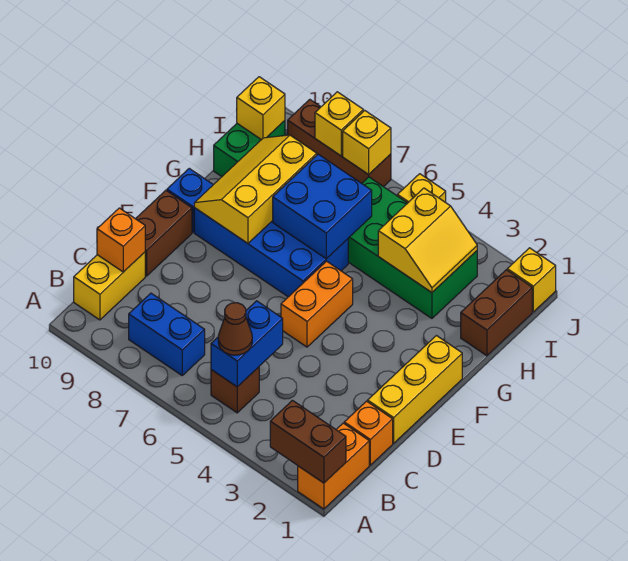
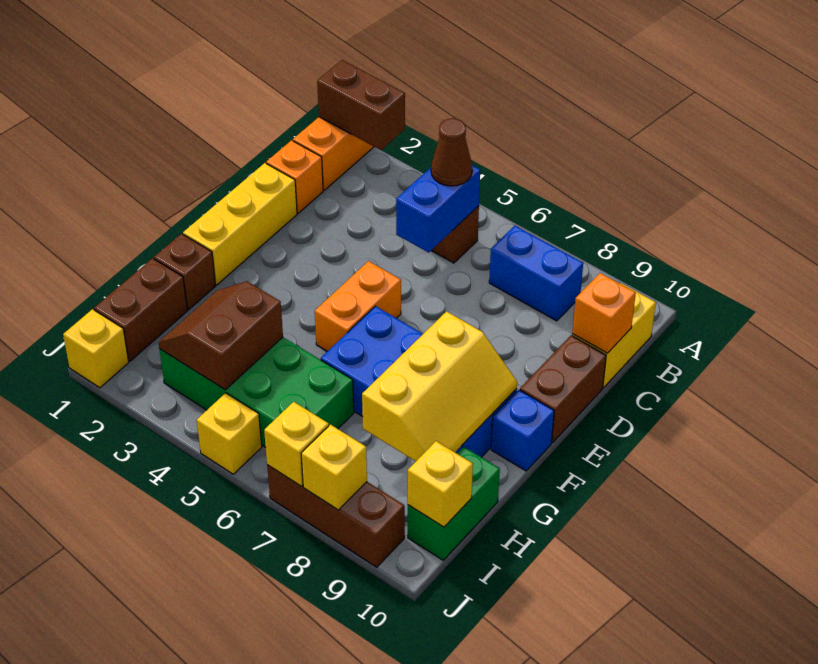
none -> brown brick G1 level 1
blue brick G6:H7 level 2 -> none
yellow slope H3:I4 level 2 top 4 -> brown slope H3:I4 level 2 top 4

